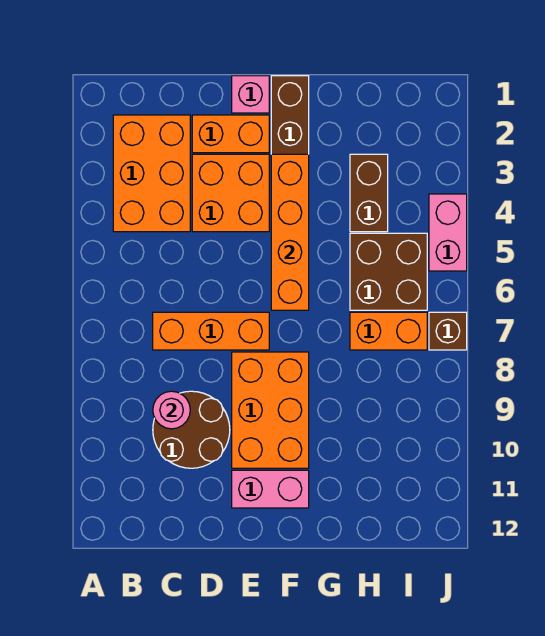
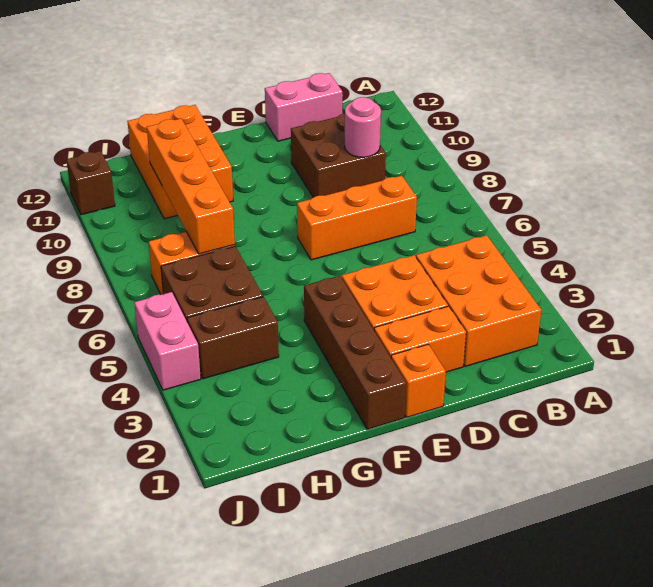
brown round brick C9:D10 level 1 -> brown brick C9:D10 level 1
pink brick E1 level 1 -> orange brick E1 level 1
orange brick E8:F10 level 1 -> orange brick G10:H12 level 1
pink brick E11:F11 level 1 -> pink brick C12:D12 level 1
orange brick F3:F6 level 2 -> orange brick H7:H10 level 2
brown brick H3:H4 level 1 -> brown brick H4:I4 level 1
brown brick J7 level 1 -> brown brick J11 level 1

